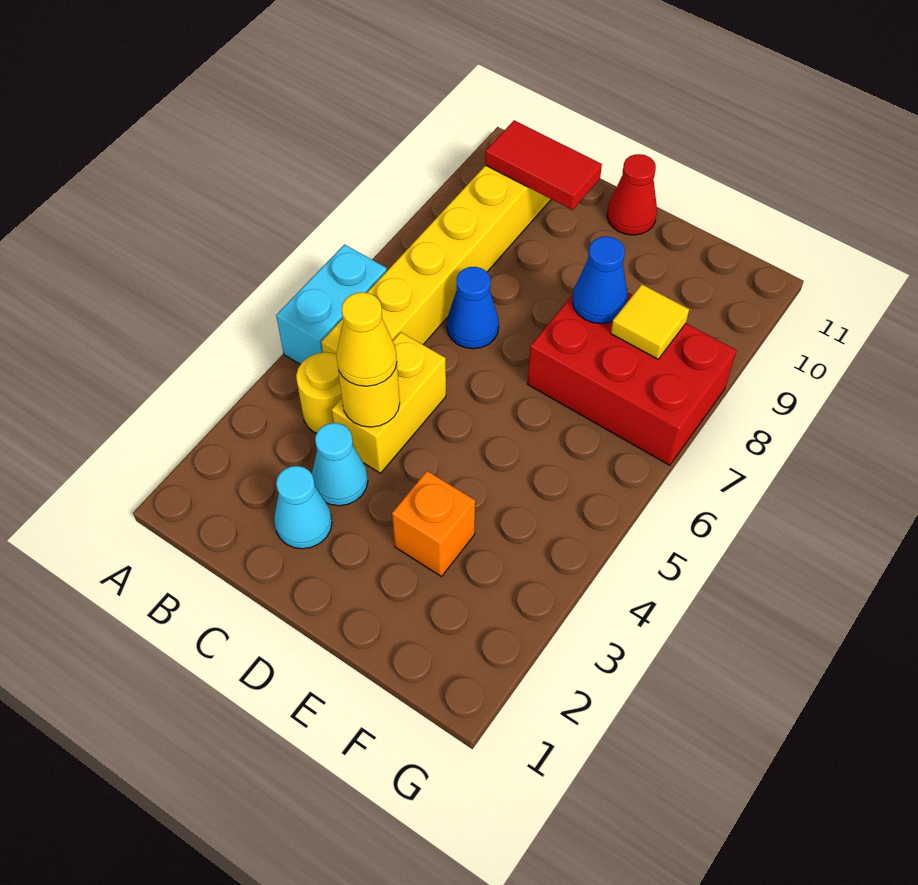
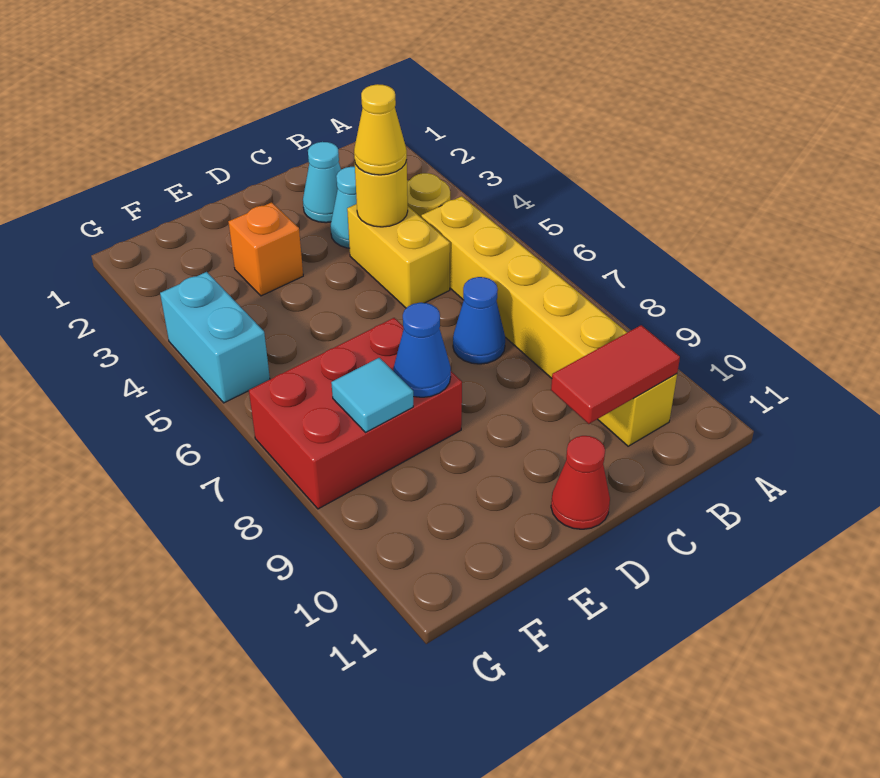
cyan brick A5:A6 level 1 -> cyan brick G4:G5 level 1
yellow tile F8 level 2 -> cyan tile F8 level 2

